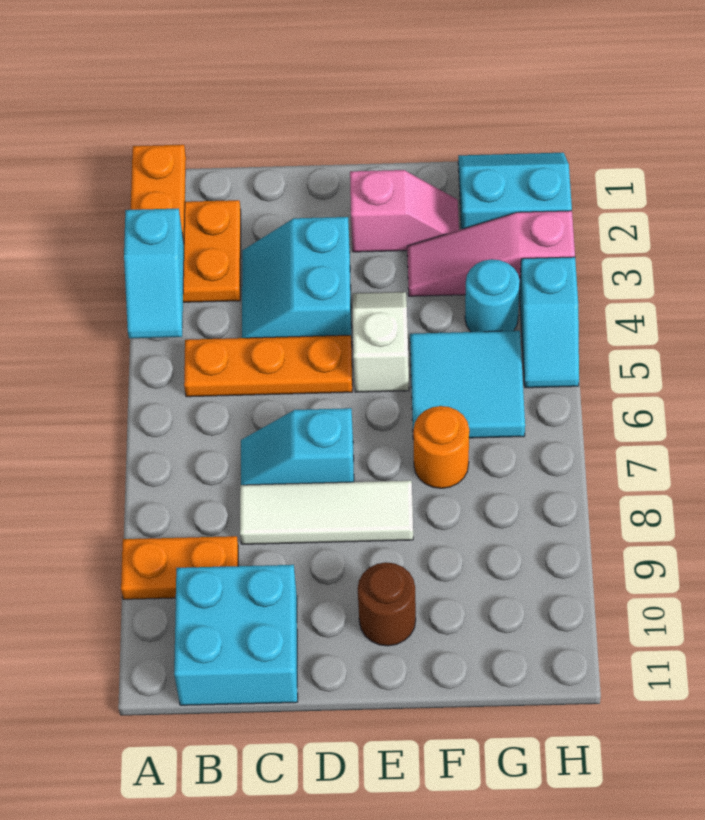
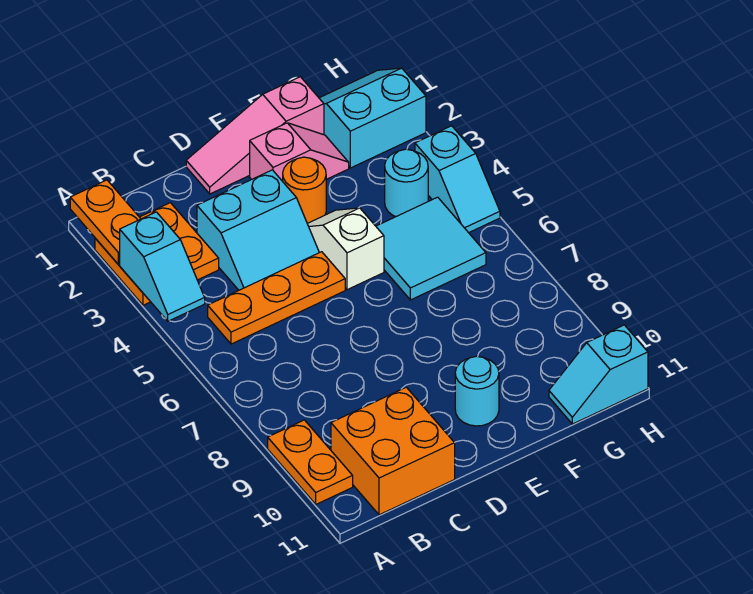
orange plate A9:B9 level 1 -> orange plate A9:A10 level 1
cyan brick B10:C11 level 1 -> orange brick B10:C11 level 1
cyan slope C3:D4 level 1 top D -> cyan slope C3:D4 level 1 top 3
cyan slope C7:D7 level 1 top D -> cyan slope G11:H11 level 1 top H
white tile C8:E8 level 1 -> none
brown round brick E10 level 1 -> cyan round brick E10 level 1
pink slope F3:H3 level 1 top H -> pink slope D1:F1 level 1 top F
orange round brick F7 level 1 -> orange round brick E3 level 1

